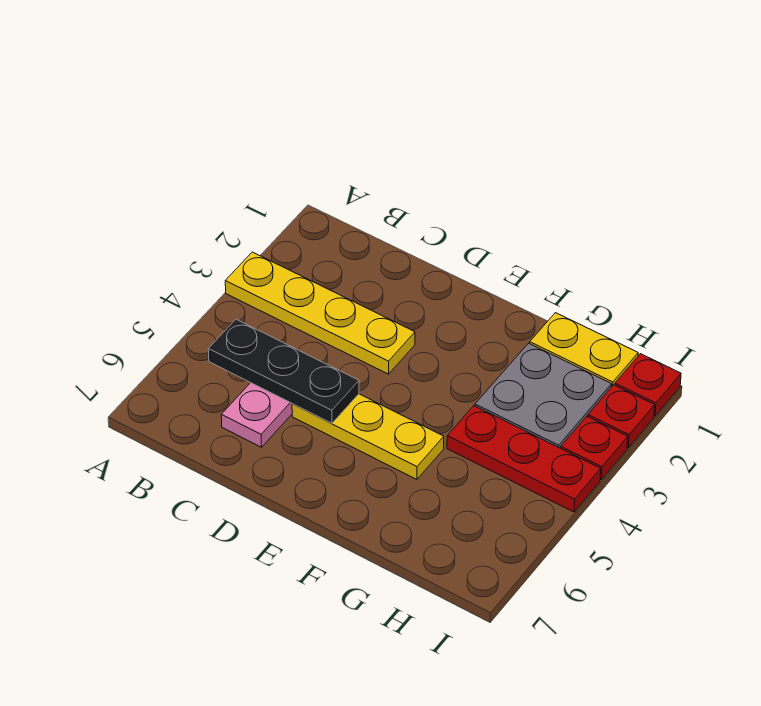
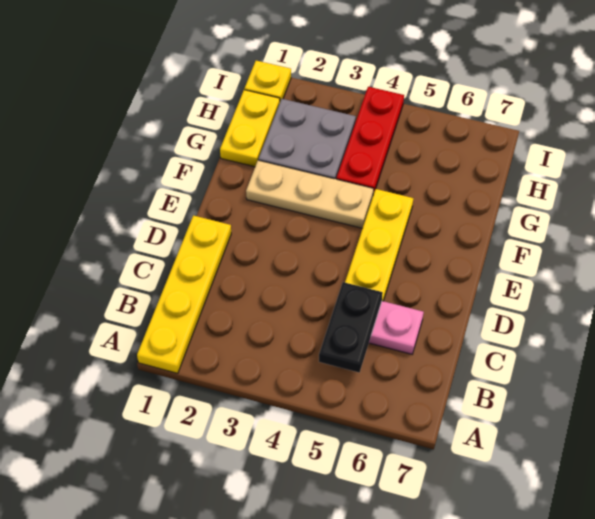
yellow plate A3:D3 level 1 -> yellow plate A1:D1 level 1
black plate B5:D5 level 2 -> black plate B5:C5 level 2
none -> tan plate F2:F4 level 1
red plate I1 level 1 -> yellow plate I1 level 1
red plate I2 level 1 -> none
red plate I3 level 1 -> none

